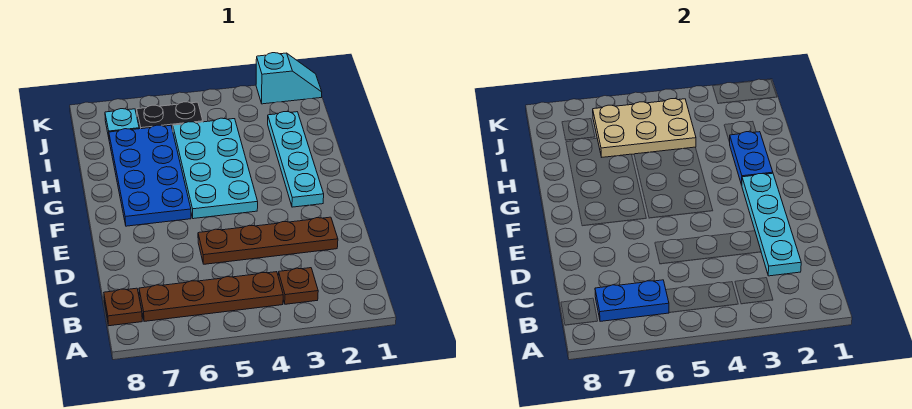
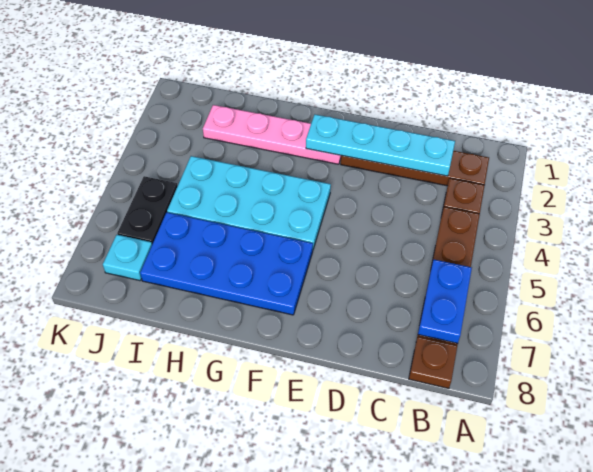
brown plate D2:D5 level 1 -> brown plate B2:E2 level 1
cyan plate F2:I2 level 1 -> pink plate F2:I2 level 1
blue plate G2:H2 level 2 -> none
tan plate I4:J6 level 2 -> none
cyan slope K1:K2 level 1 top 2 -> none

